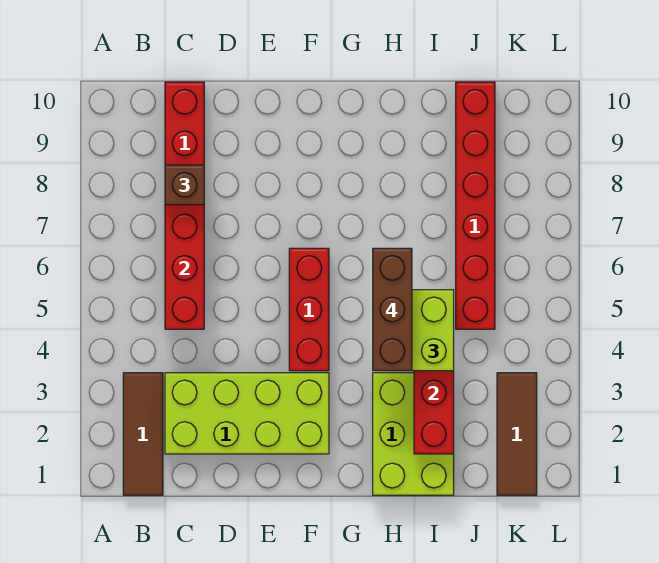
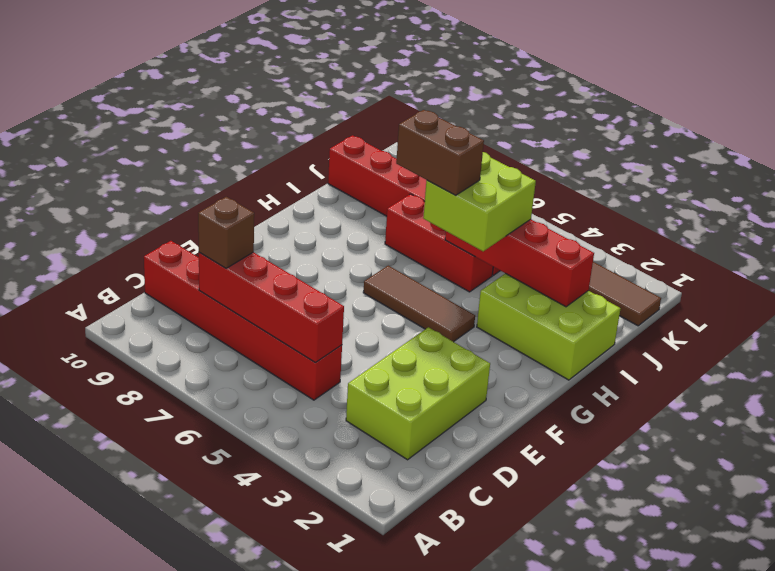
brown tile B1:B3 level 1 -> brown tile G4:G6 level 1
lime brick C2:F3 level 1 -> lime brick C2:E3 level 1
red brick F4:F6 level 1 -> red brick I5:I7 level 1
brown brick H4:H6 level 4 -> brown brick H5:H6 level 4

